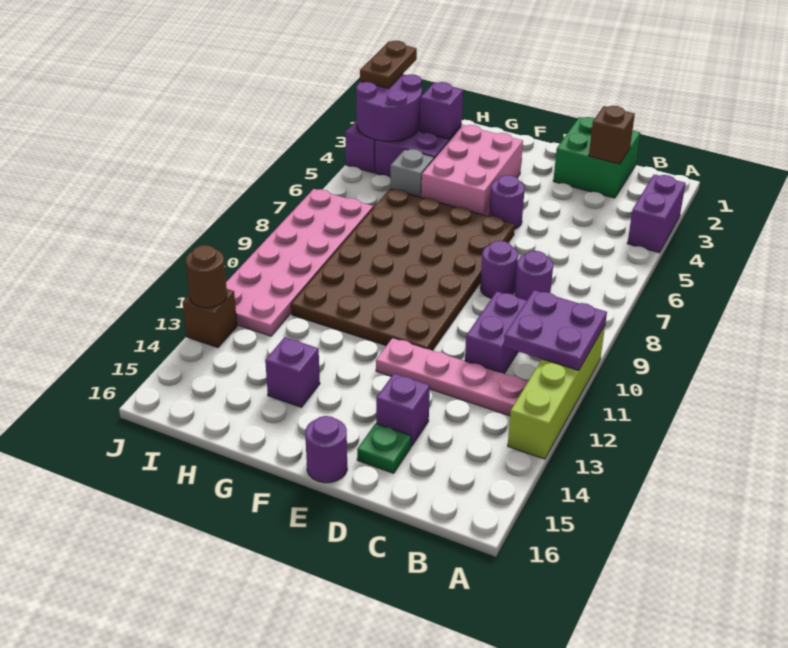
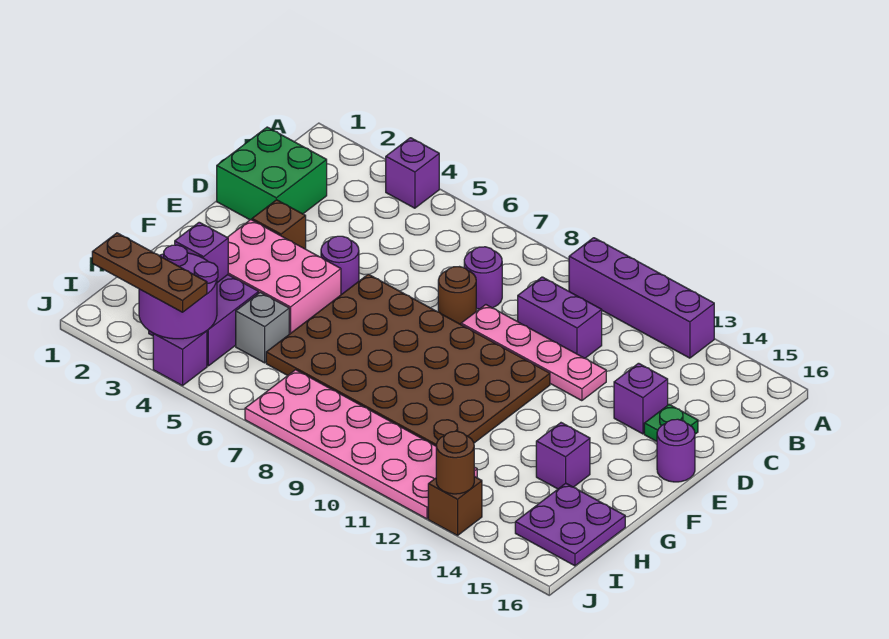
purple brick A3:A4 level 1 -> purple brick A4 level 1
lime brick A10:A13 level 1 -> purple brick A10:A13 level 1
purple plate A10:B11 level 2 -> purple plate H15:I16 level 1
pink plate B12:E12 level 1 -> pink plate D9:D12 level 1
brown brick C2 level 2 -> brown brick E3 level 1
purple round brick D8 level 1 -> brown round brick D8 level 1
brown plate J2:J3 level 3 -> brown plate J2:J4 level 3

